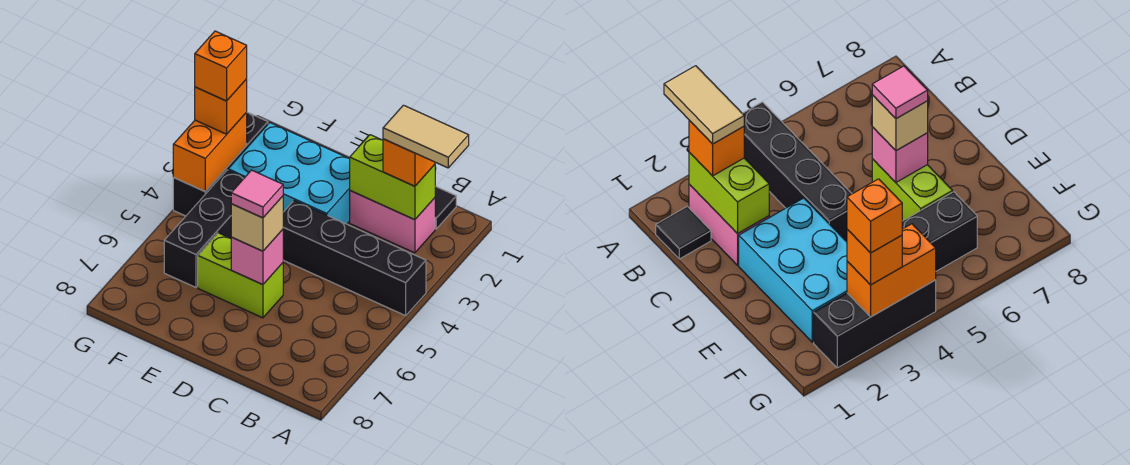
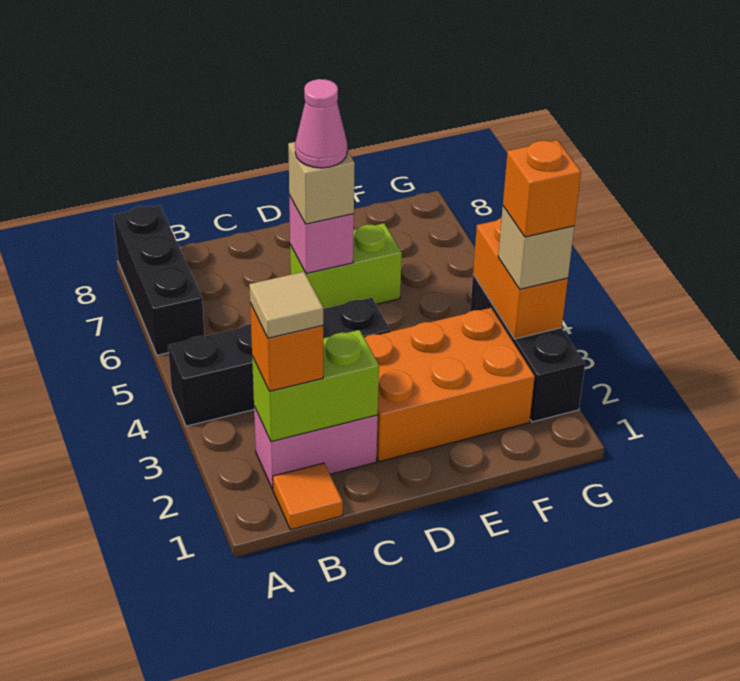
tan tile A2:B2 level 4 -> tan tile B2 level 4
black tile B1 level 1 -> orange tile B1 level 1
cyan brick D2:F3 level 1 -> orange brick D2:F3 level 1
pink tile D6 level 4 -> pink cone D6 level 4
black brick F4:F6 level 1 -> black brick A6:A8 level 1
orange brick G3 level 3 -> tan brick G3 level 3

